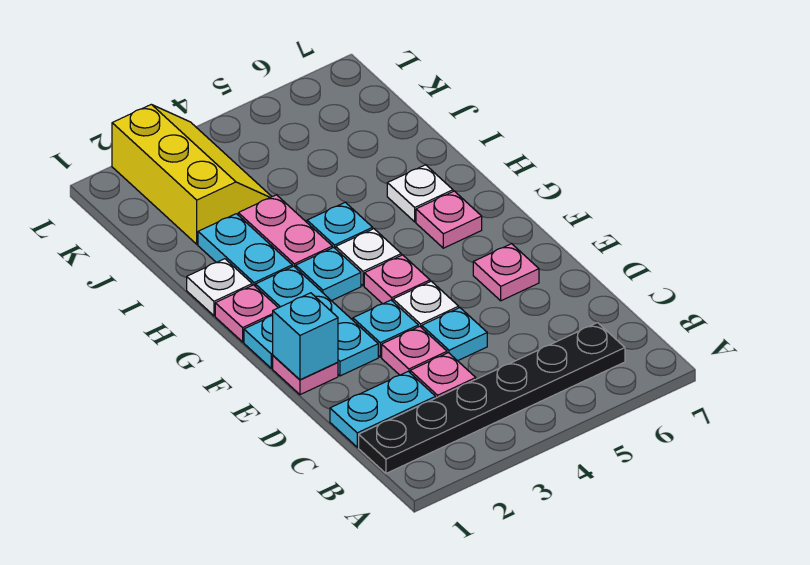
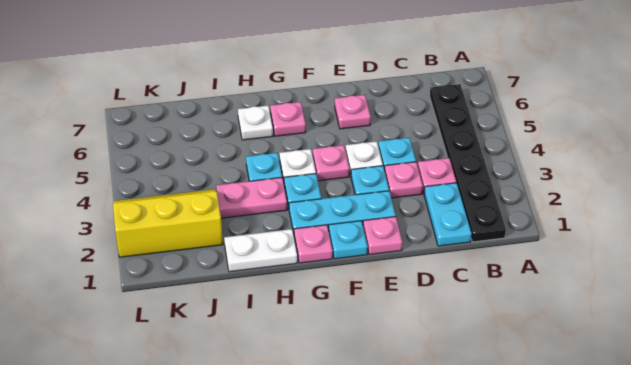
cyan brick E1 level 2 -> none
white plate H1 level 1 -> white plate H1:I1 level 1
cyan plate H2:I2 level 1 -> none

